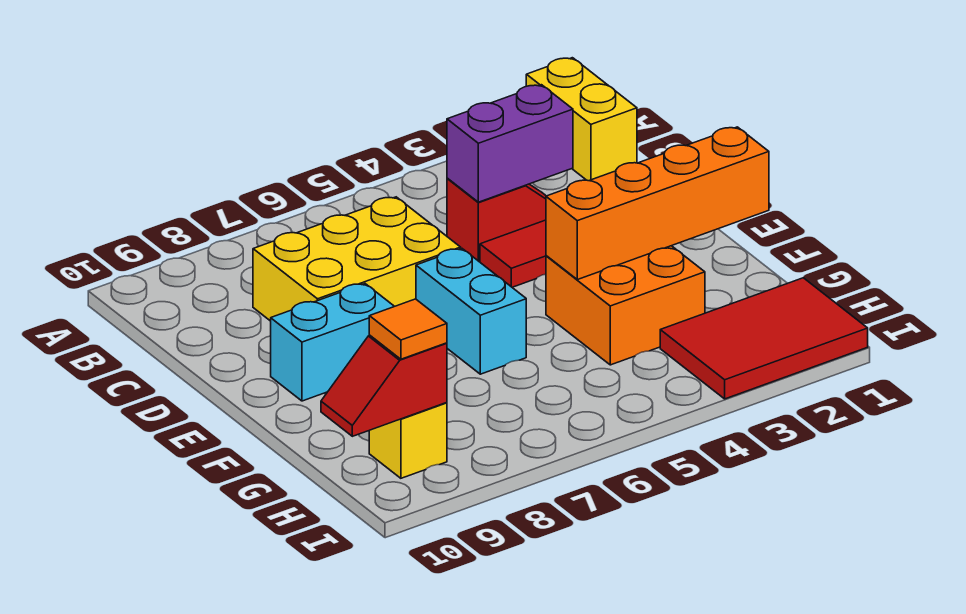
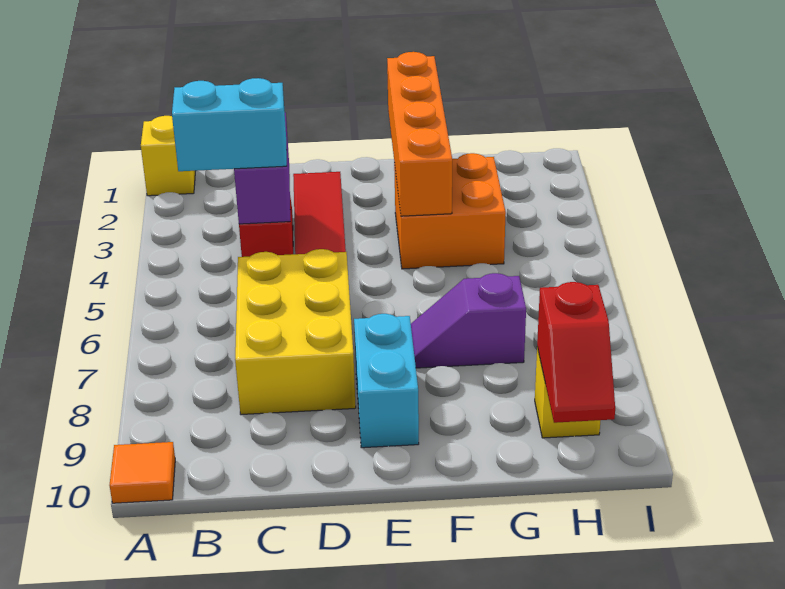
yellow brick A1:B1 level 1 -> yellow brick A1 level 1
cyan brick E6:F6 level 1 -> cyan brick B4:C4 level 3
none -> purple slope F7:G7 level 1 top G
red tile H1:I3 level 1 -> none
orange tile H9 level 3 -> orange tile A10 level 1

